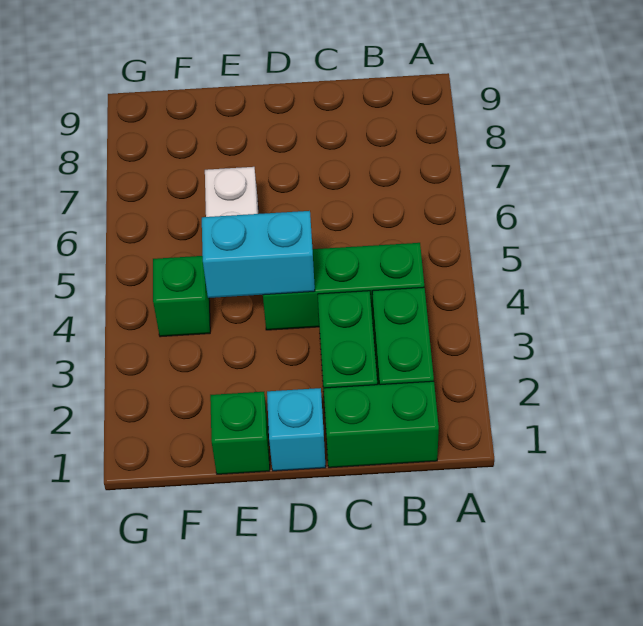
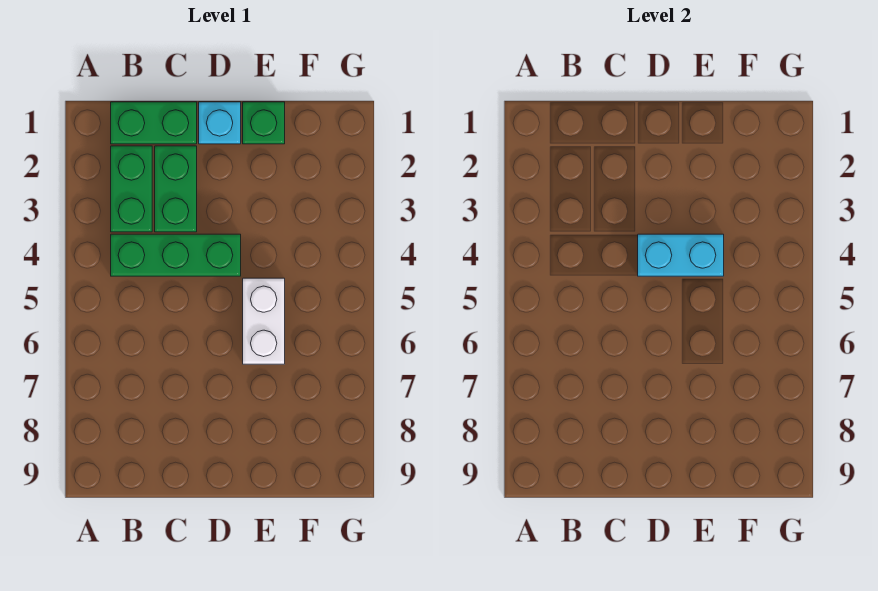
green brick F4 level 1 -> none

